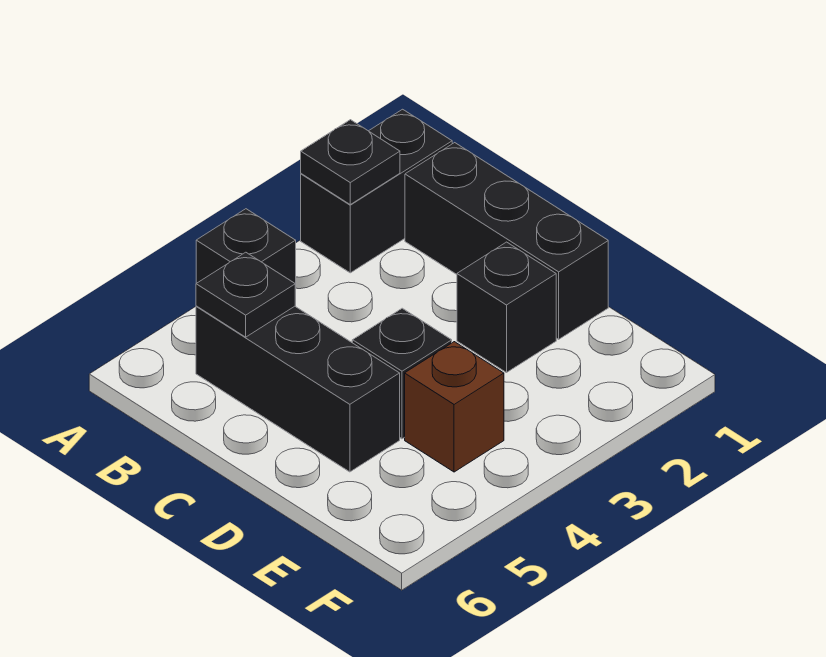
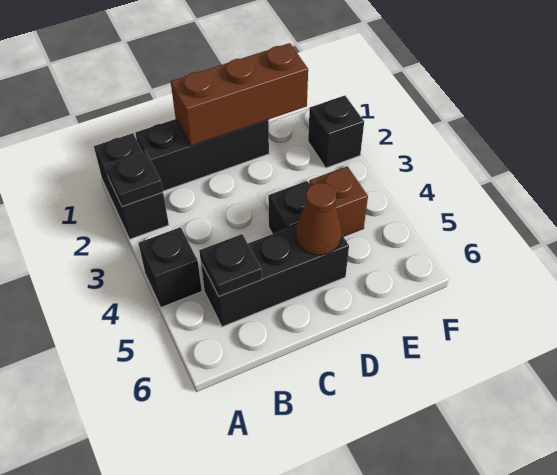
none -> brown brick C1:E1 level 2
black brick D2 level 1 -> black brick F2 level 1
none -> brown cone D5 level 2

